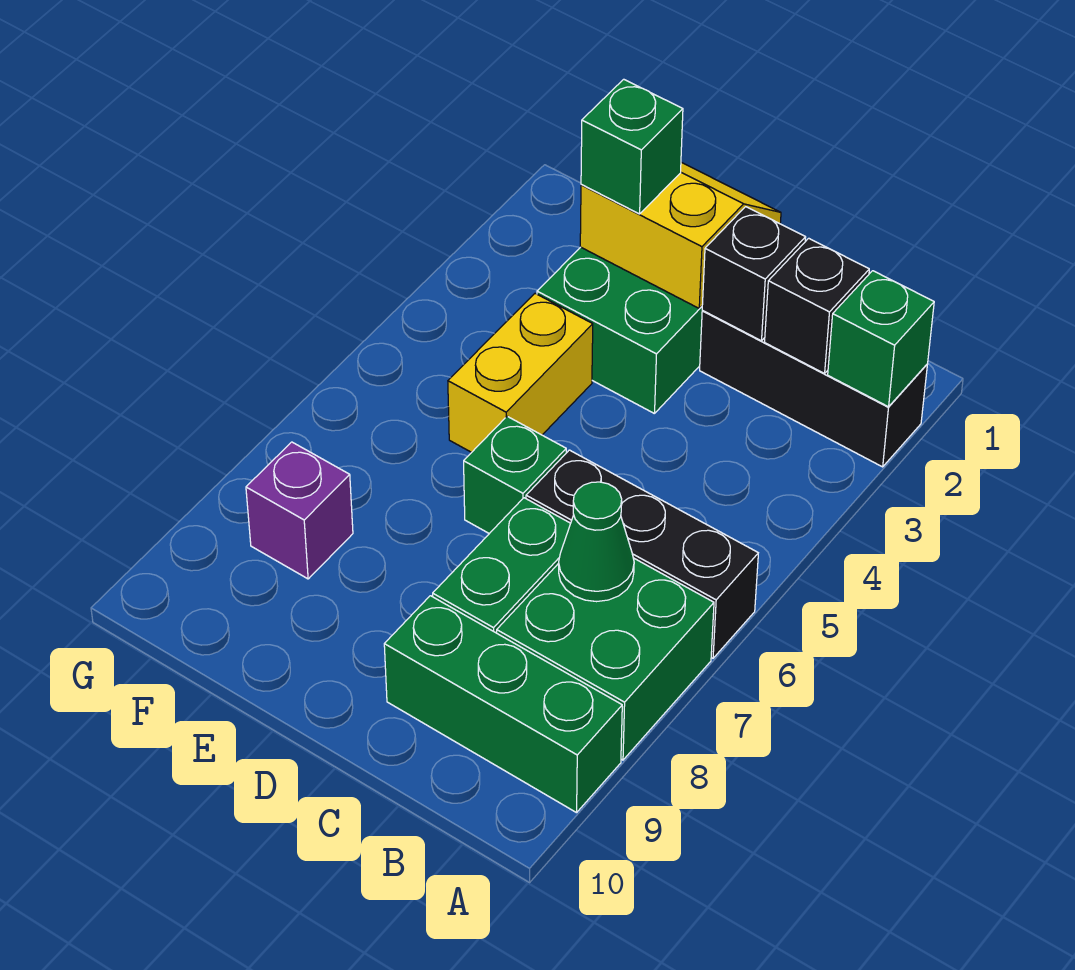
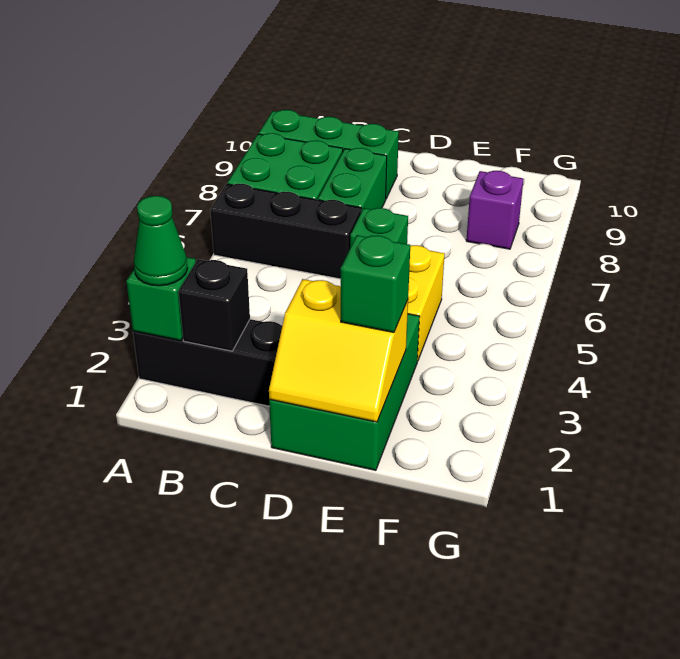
green cone B7 level 2 -> green cone A2 level 3
black brick C2 level 2 -> none

